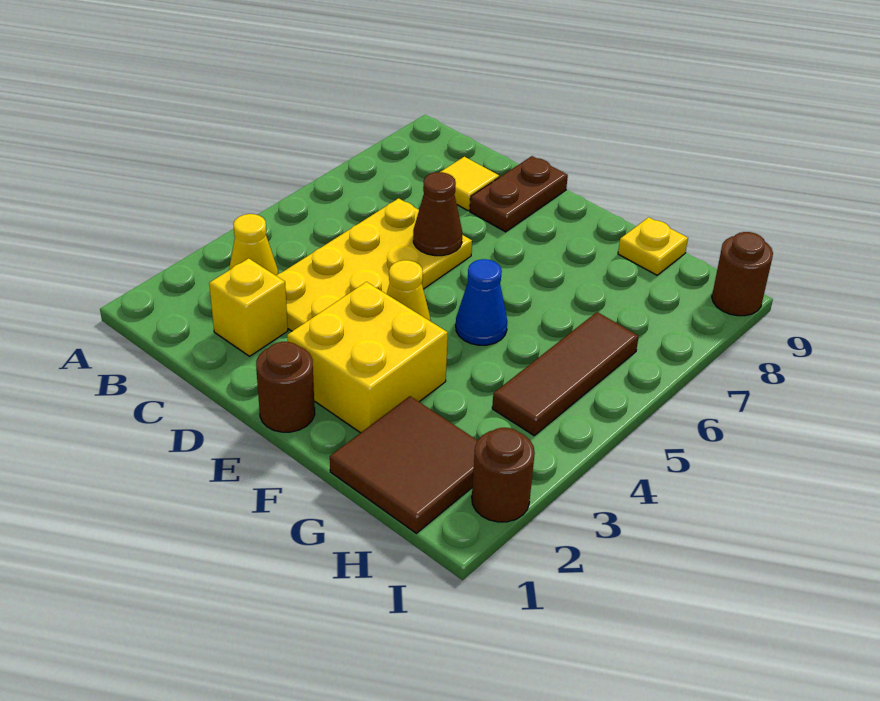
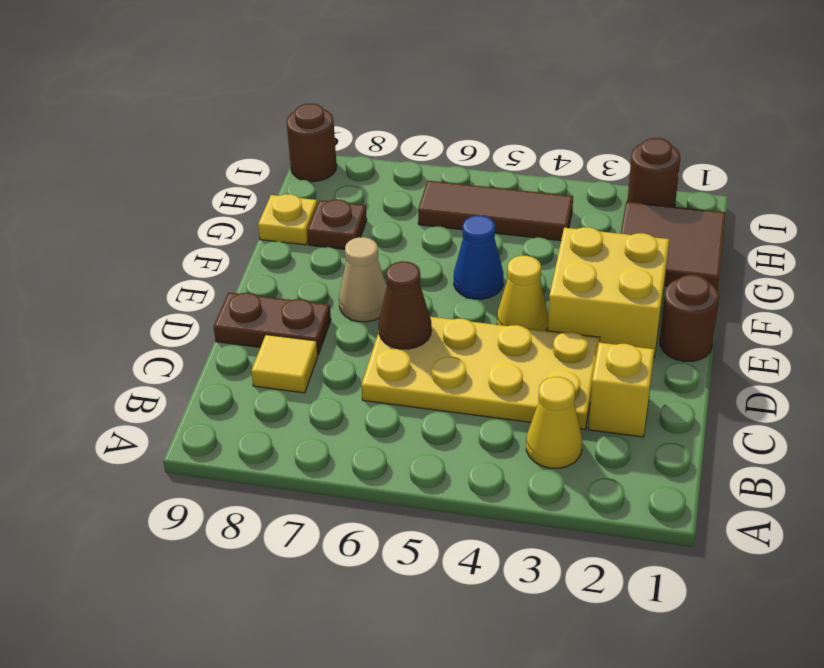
none -> tan cone E7 level 1
none -> brown plate G8 level 1

